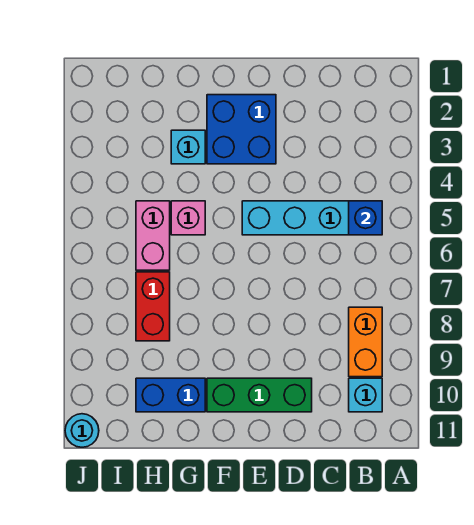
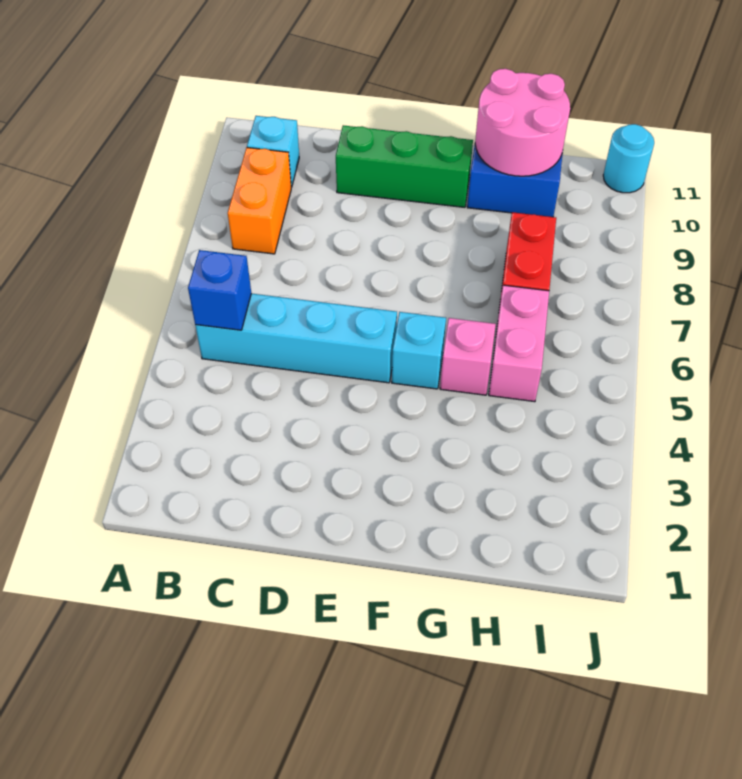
blue brick E2:F3 level 1 -> none
cyan brick G3 level 1 -> cyan brick F5 level 1
none -> pink round brick G10:H11 level 2

